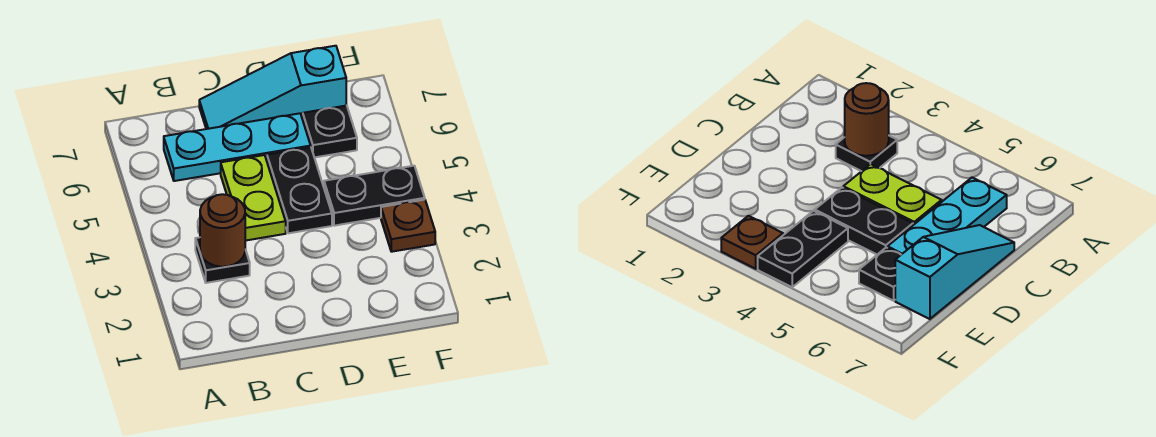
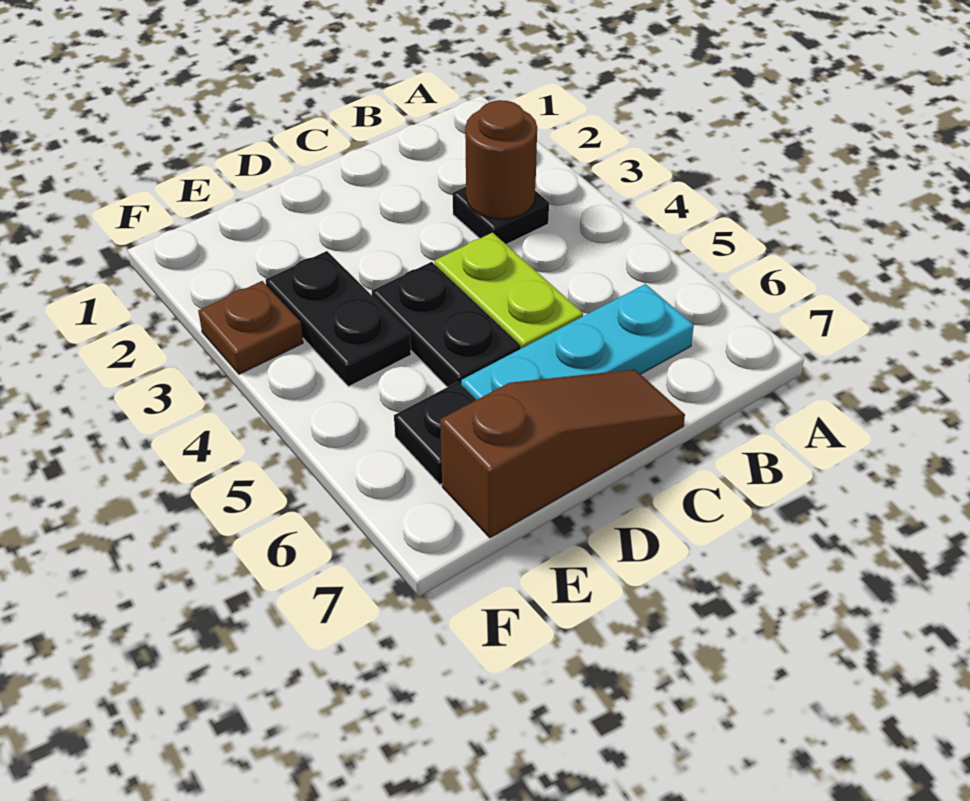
cyan slope C7:E7 level 1 top E -> brown slope C7:E7 level 1 top E
black plate E4:F4 level 1 -> black plate E3:E4 level 1

